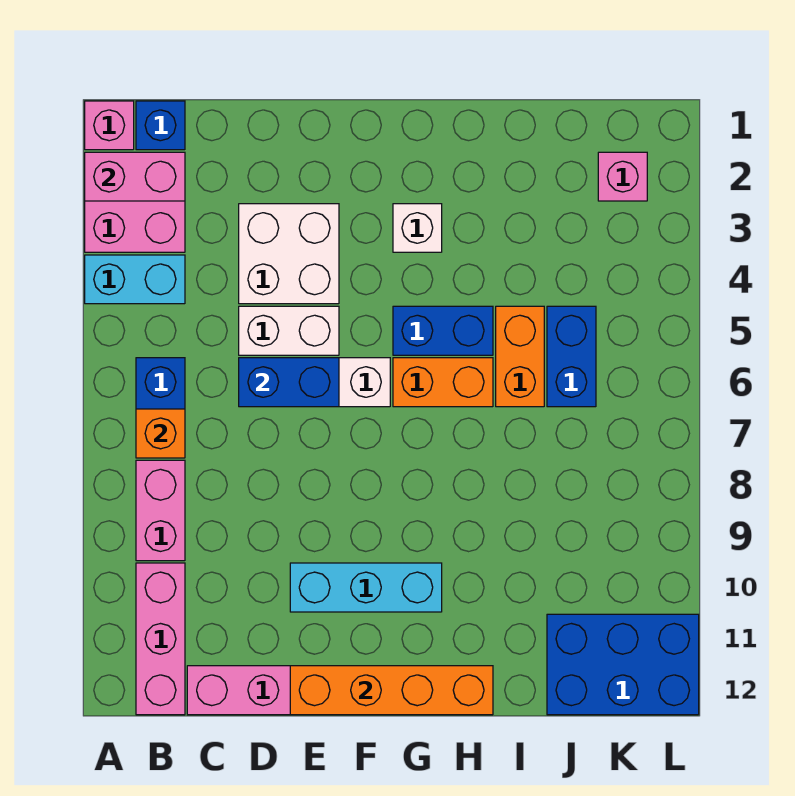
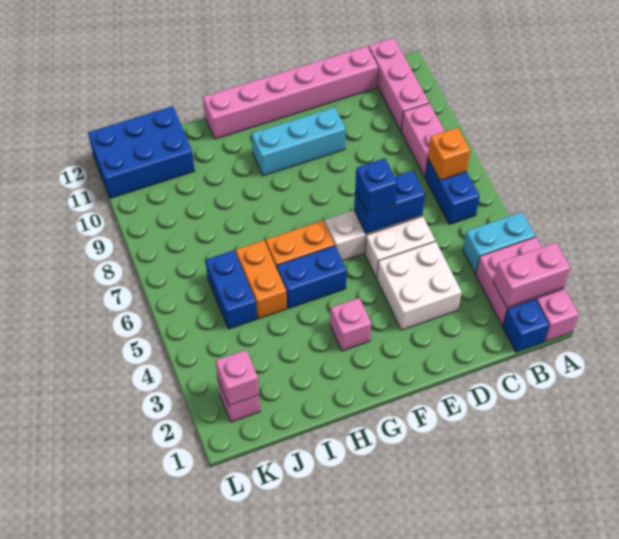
none -> blue brick E6 level 3
orange brick E12:H12 level 2 -> none
white brick G3 level 1 -> pink brick G3 level 1
none -> pink brick K2 level 2

